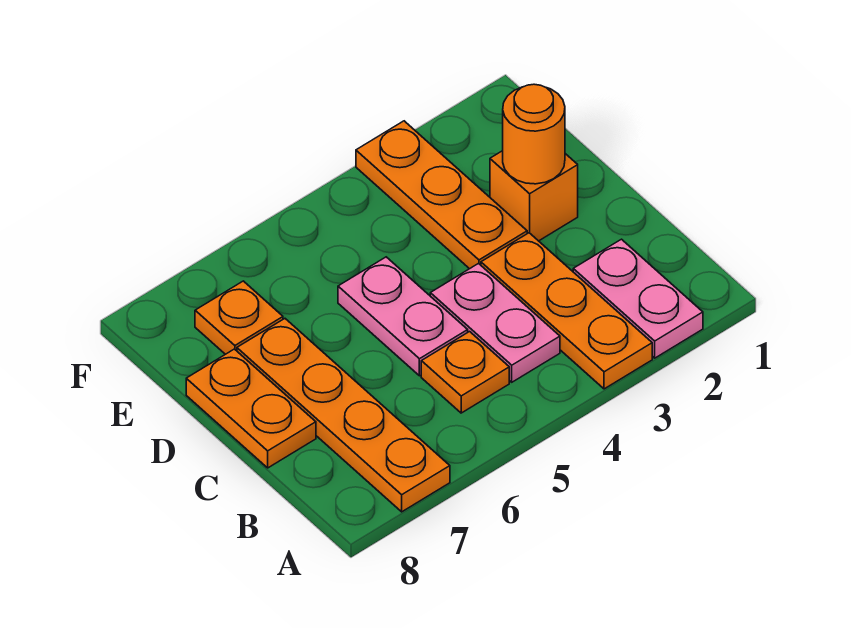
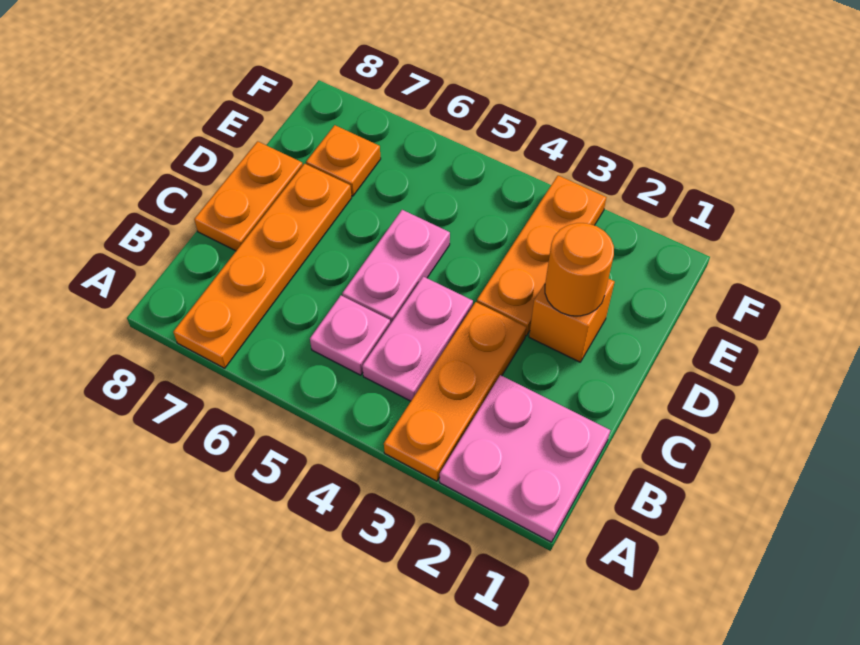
pink plate A2:B2 level 1 -> pink plate A1:B2 level 1
orange plate B5 level 1 -> pink plate B5 level 1

